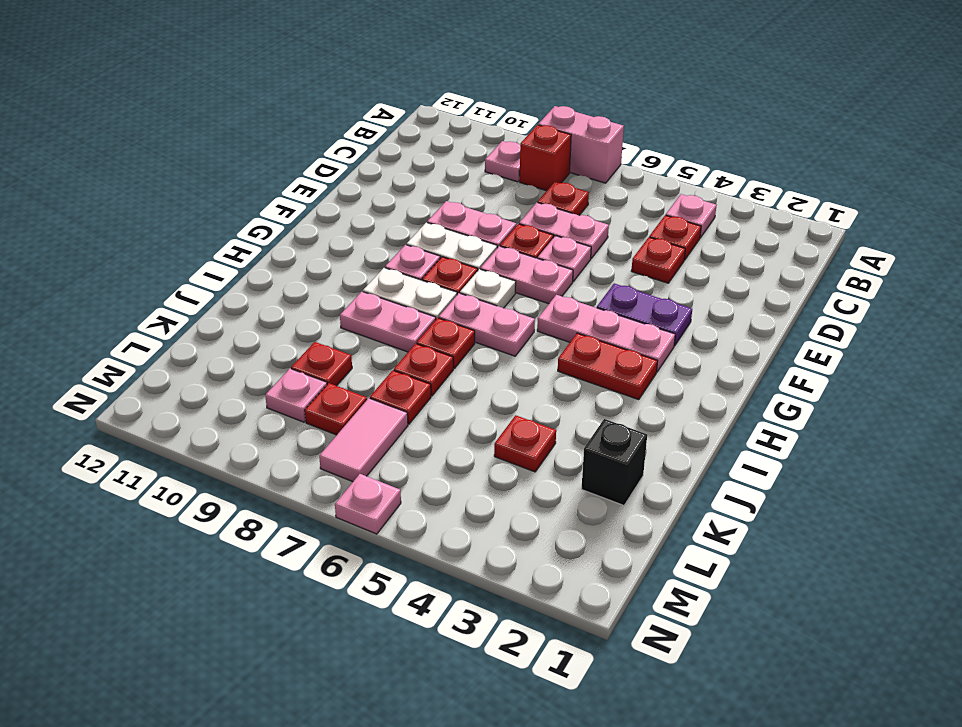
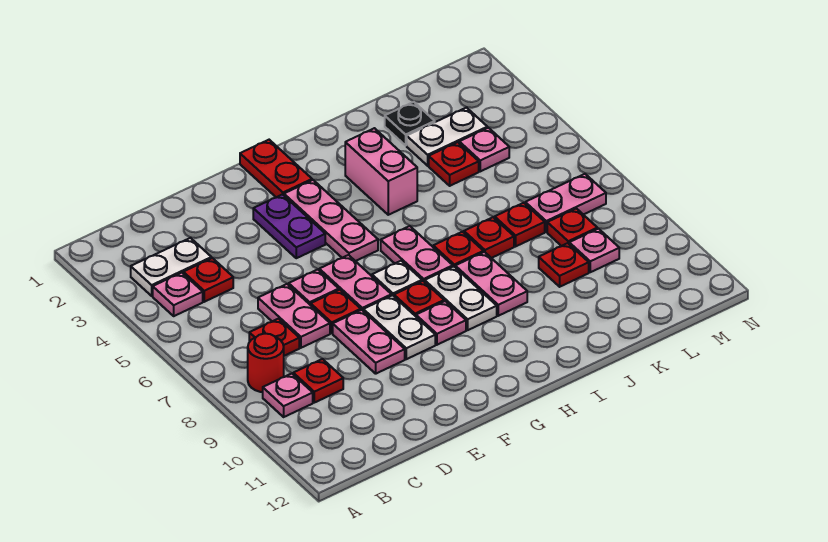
pink brick A7:A8 level 1 -> pink brick I3:I4 level 1
none -> white plate B3:C3 level 1
red brick B8 level 1 -> red round brick B8 level 1
red plate D4 level 1 -> red plate C9 level 1
red plate H3:H4 level 1 -> red plate G1:G2 level 1
black brick K2 level 1 -> black plate K2 level 1
none -> white plate K3:L3 level 1
pink tile L7:M7 level 1 -> pink plate L7:M7 level 1
pink plate N6 level 1 -> pink plate L4 level 1

